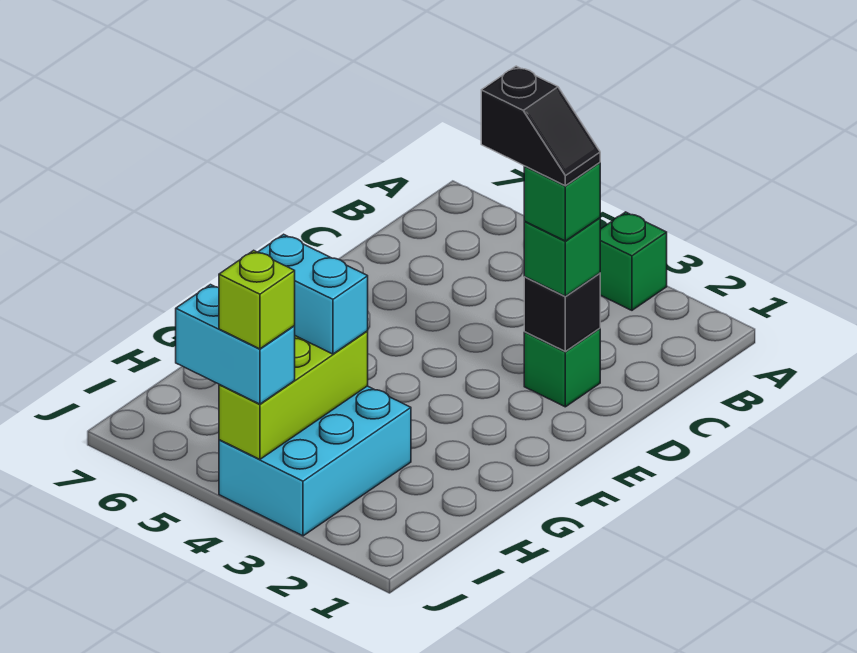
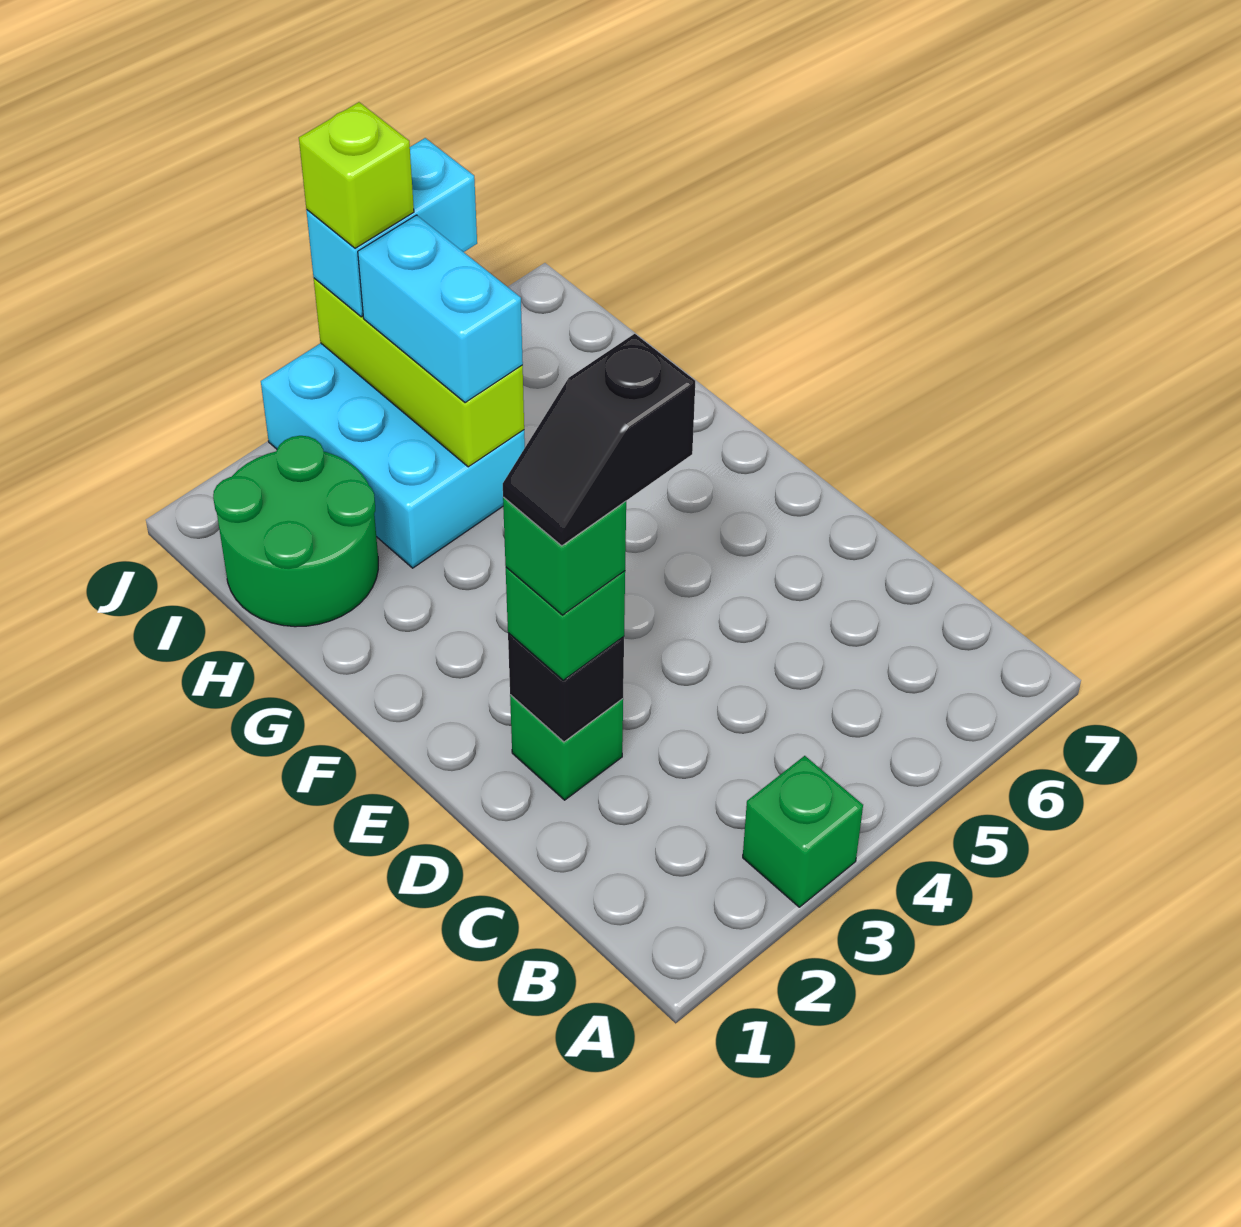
none -> green round brick H1:I2 level 1
cyan brick H4:H5 level 3 -> cyan brick H4:I4 level 3

